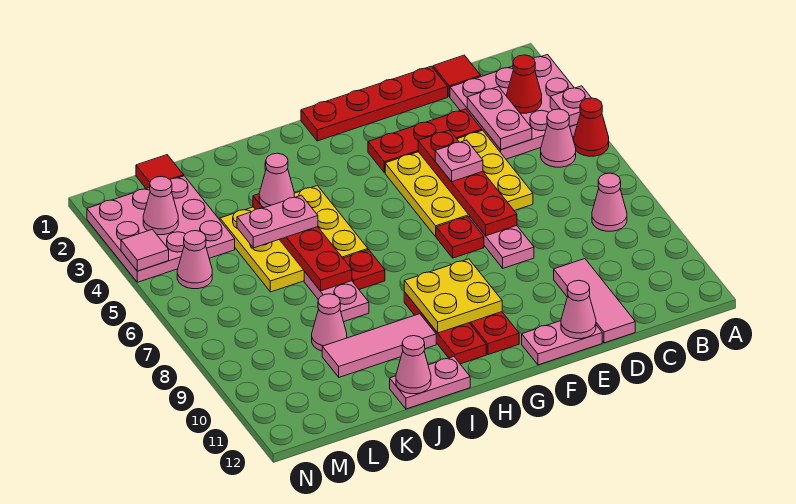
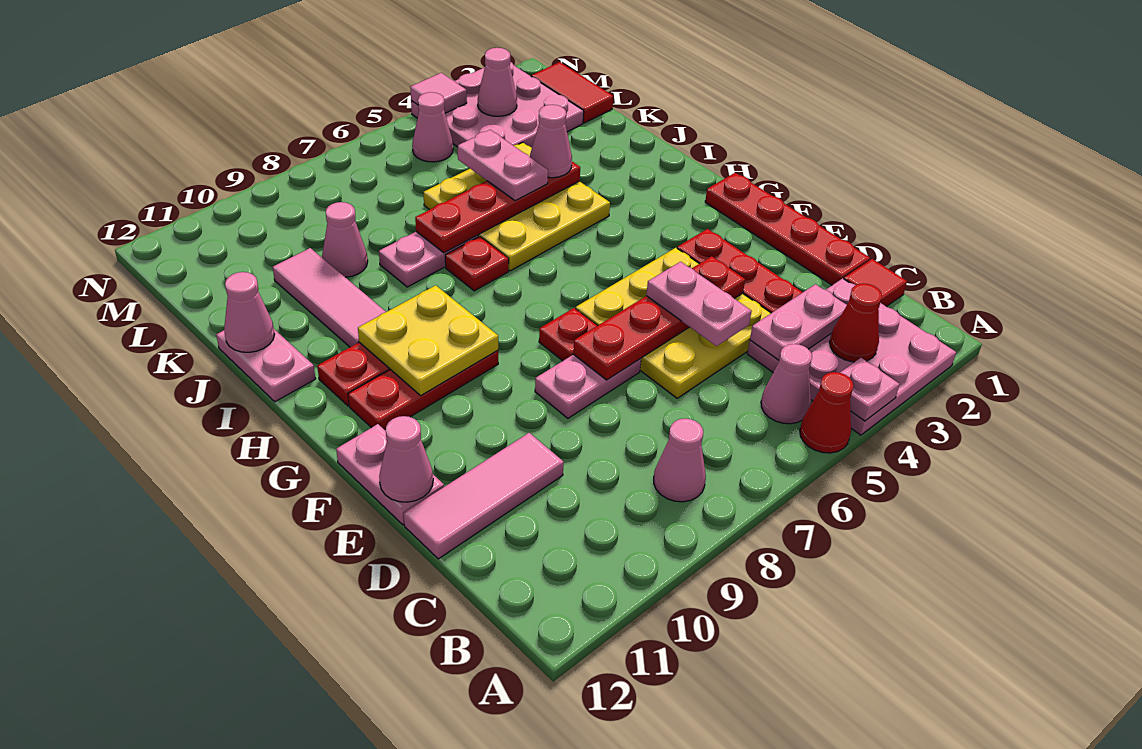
pink plate E5 level 3 -> pink plate D5:E5 level 3
red tile L1 level 1 -> red tile L1:M1 level 1

